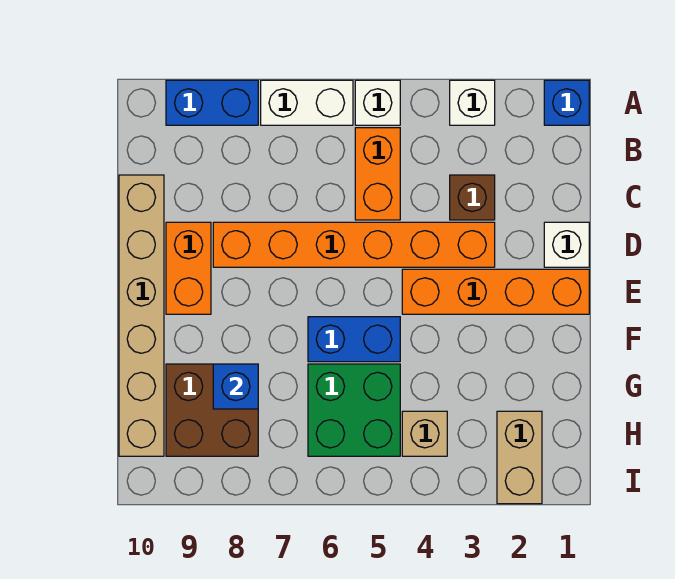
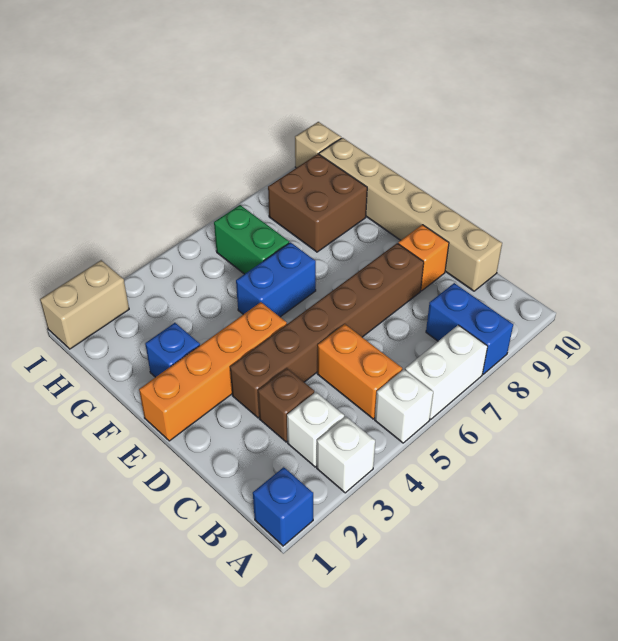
blue brick A8:A9 level 1 -> blue brick A8:B8 level 1
white brick D1 level 1 -> white brick B3 level 1
orange brick D3:D8 level 1 -> brown brick D3:D8 level 1
orange brick D9:E9 level 1 -> orange brick D9 level 1
green brick G5:H6 level 1 -> green brick G6:H6 level 1
blue brick G8 level 2 -> blue brick F2 level 1
tan brick H2:I2 level 1 -> tan brick I1:I2 level 1
tan brick H4 level 1 -> tan brick I10 level 1

